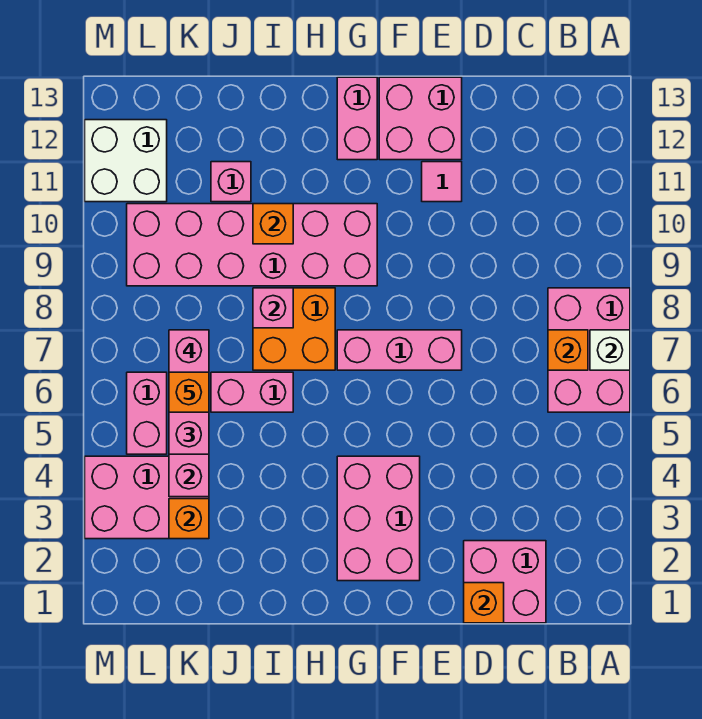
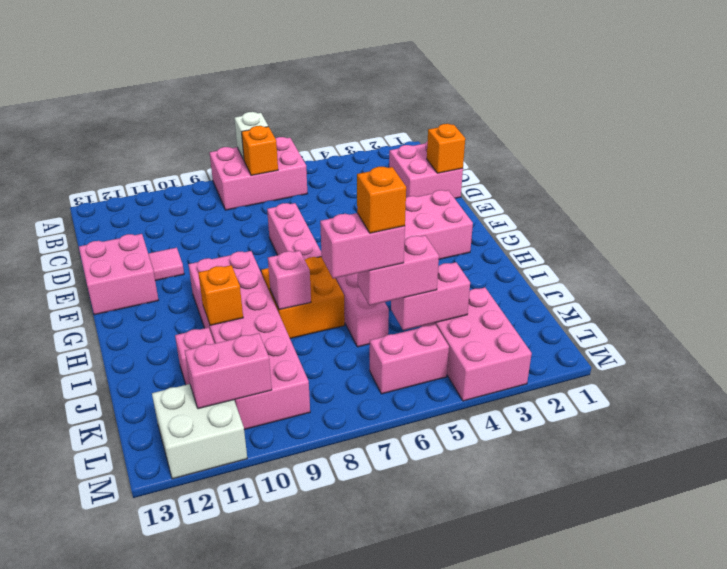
pink brick G12:G13 level 1 -> pink brick L10:L11 level 2
orange brick K3 level 2 -> none

